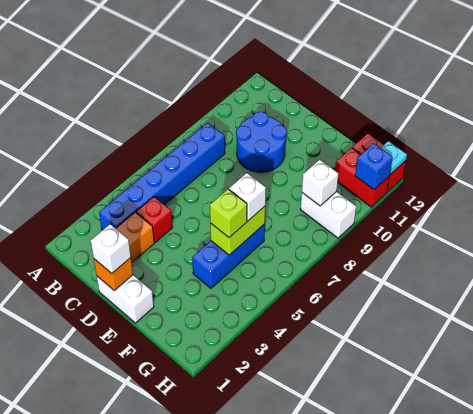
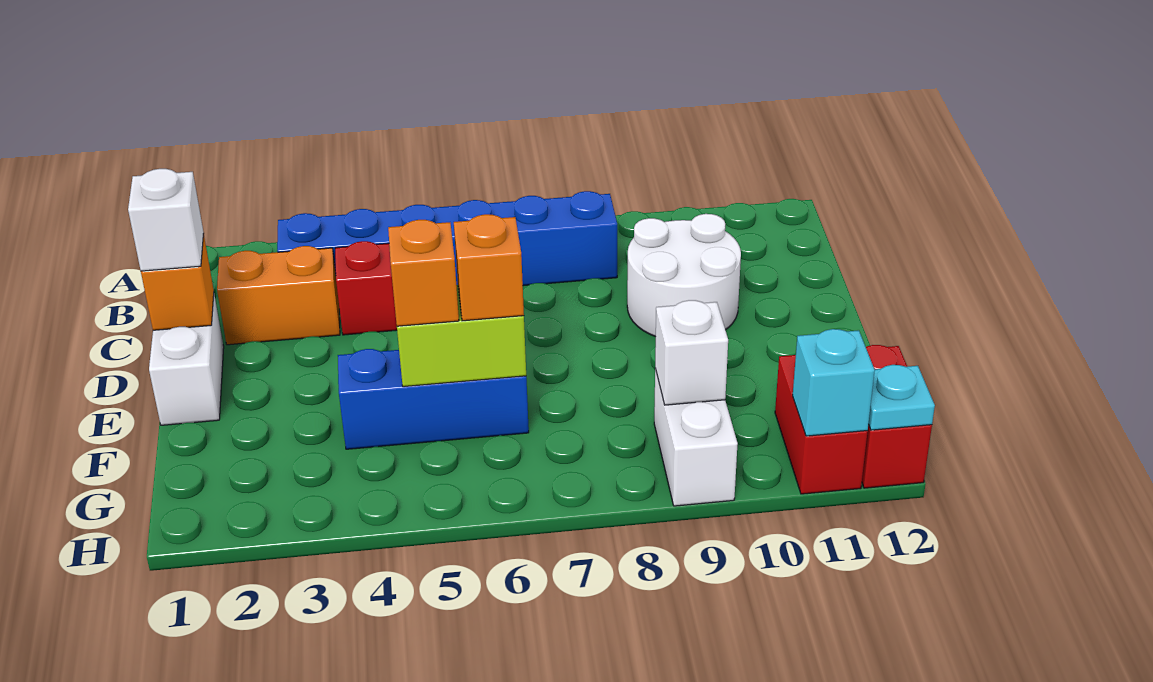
blue round brick C9:D10 level 1 -> white round brick C9:D10 level 1
lime brick F5 level 3 -> orange brick F5 level 3
white brick F6 level 3 -> orange brick F6 level 3
blue brick H11 level 2 -> cyan brick H11 level 2

